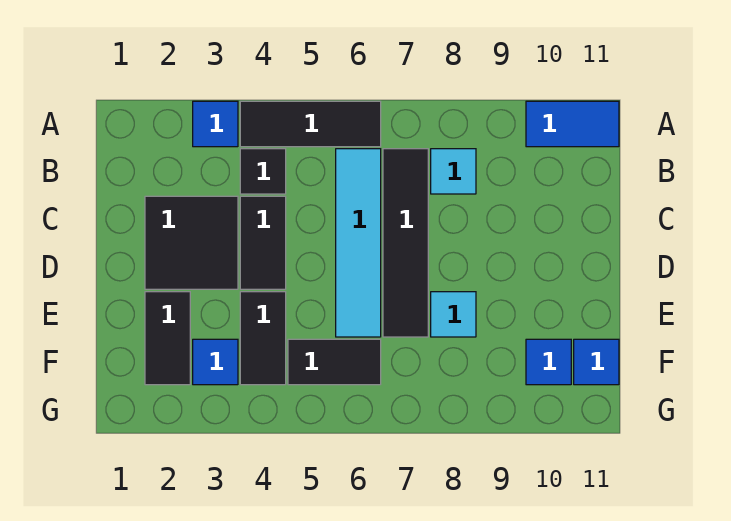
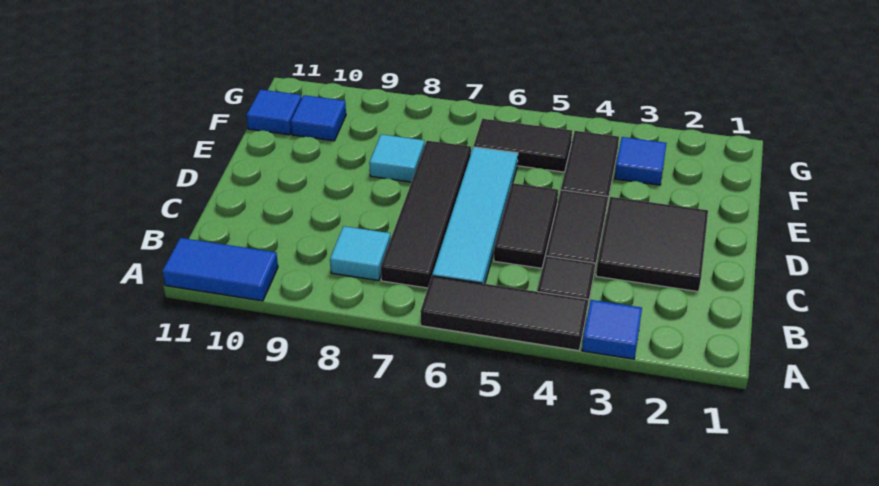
black tile E2:F2 level 1 -> black tile C5:D5 level 1

